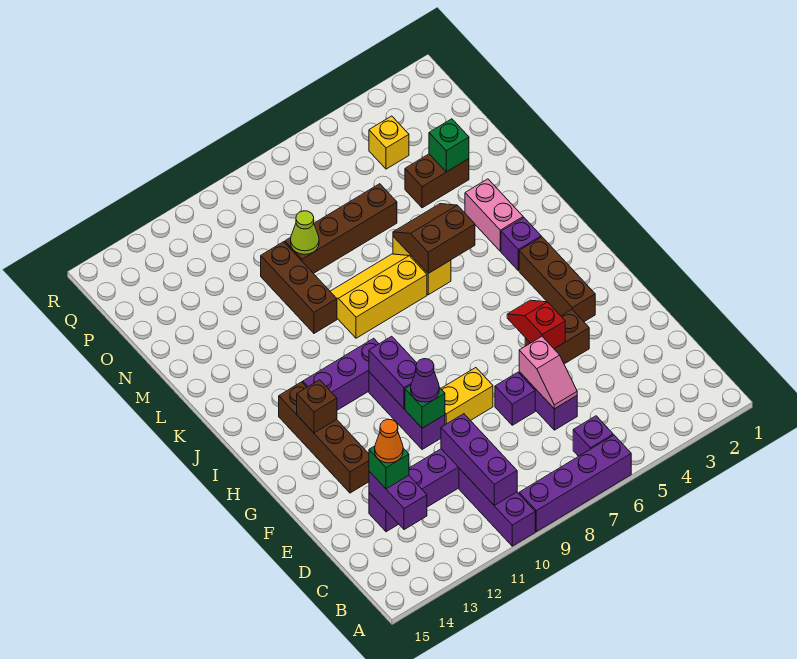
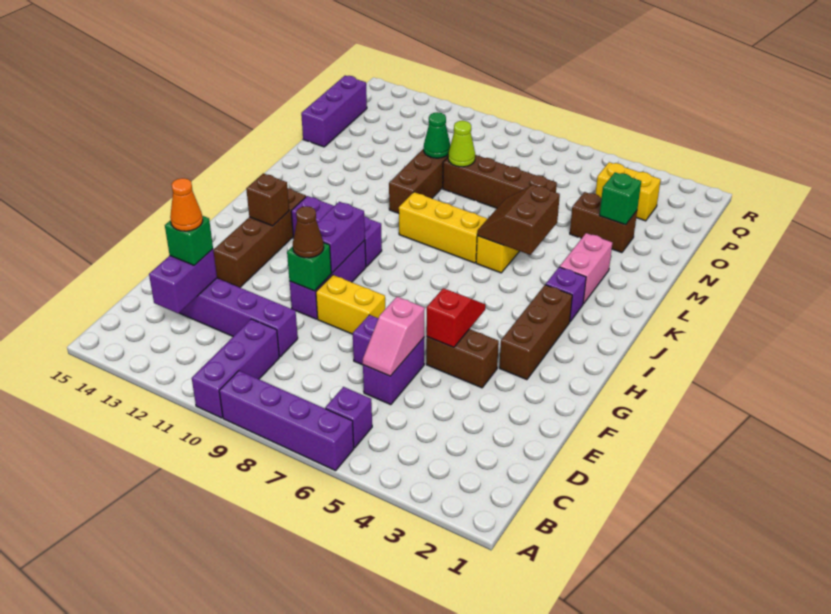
purple brick B10:D10 level 2 -> purple brick N15:P15 level 1
purple cone F10 level 3 -> brown cone F10 level 3
brown slope K5:L6 level 2 top K -> brown slope K5:L6 level 2 top 5
none -> green cone N10 level 2
yellow brick P4 level 1 -> yellow brick P3:P4 level 1

